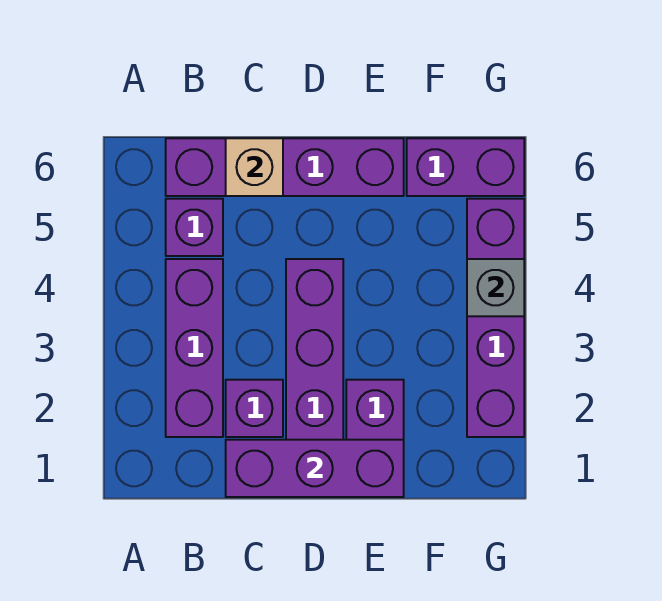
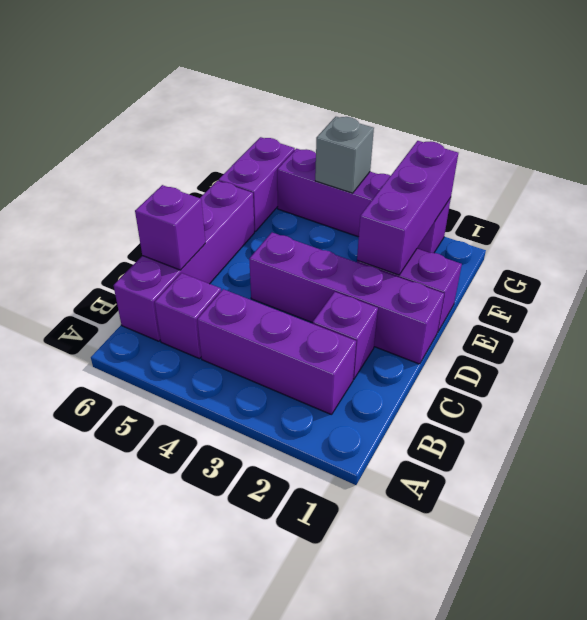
purple brick C1:E1 level 2 -> purple brick E2:G2 level 2
tan brick C6 level 2 -> purple brick C6 level 2

